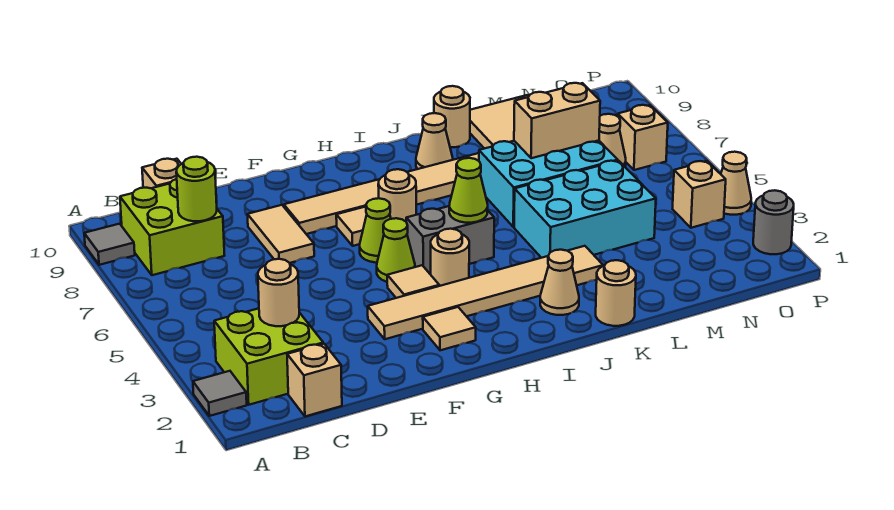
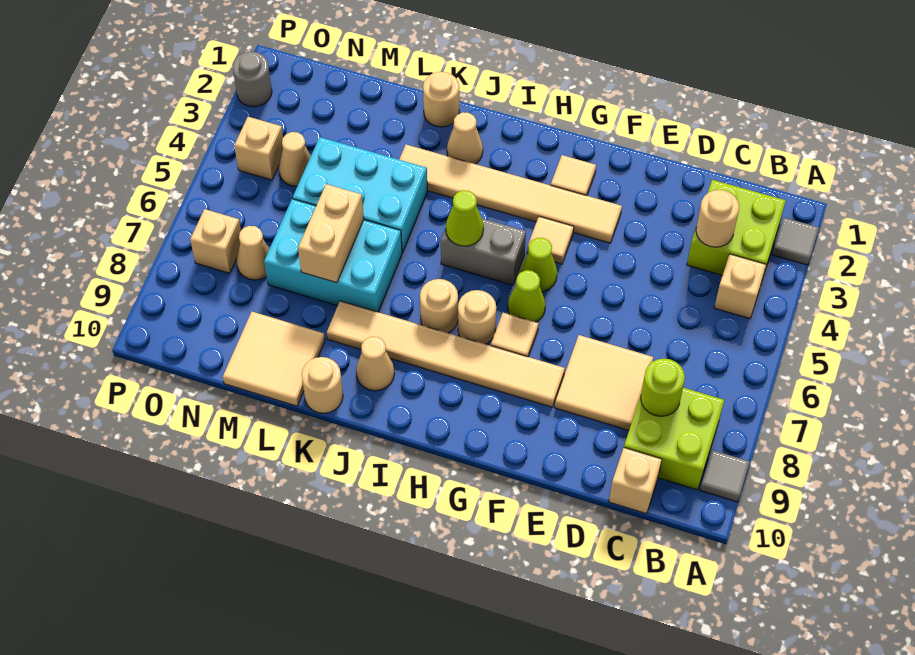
tan brick C1 level 1 -> tan brick B4 level 1
tan tile E7:E8 level 1 -> tan tile D7:E8 level 1
tan round brick H4 level 1 -> tan round brick I7 level 1
tan brick L7:M7 level 2 -> tan brick L6:L7 level 2
tan cone P4 level 1 -> tan cone N4 level 1

